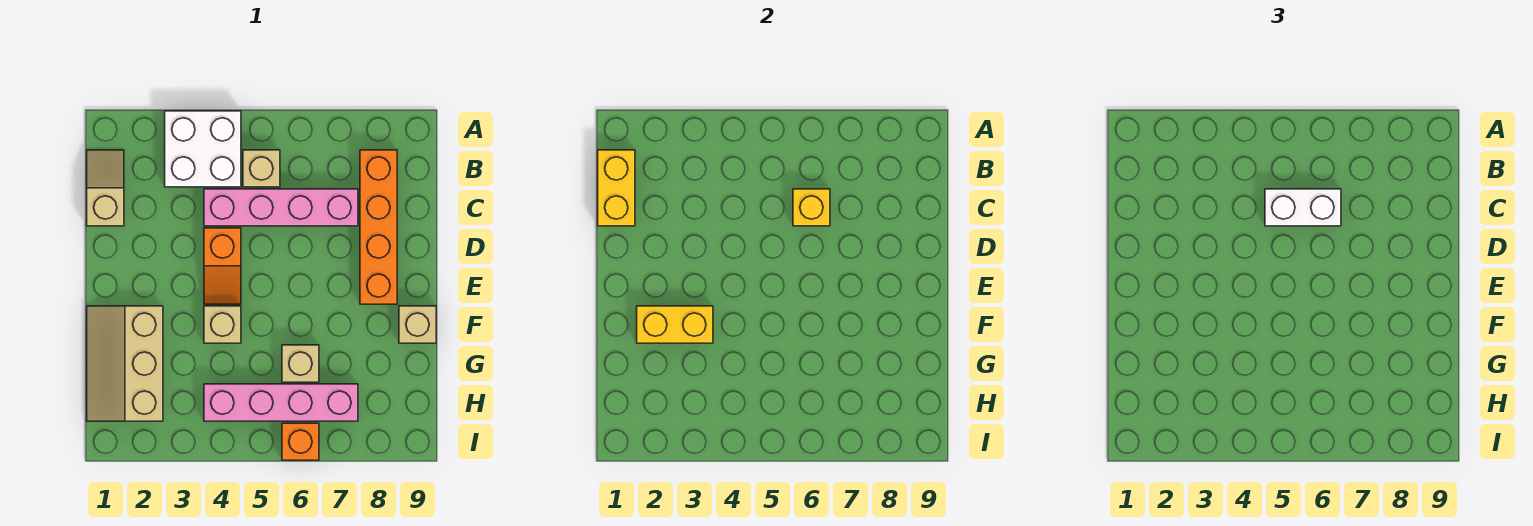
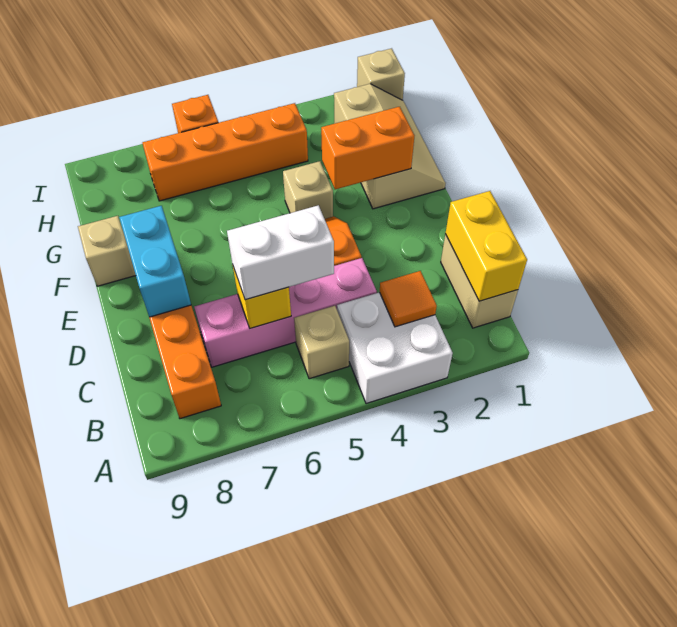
tan slope B1:C1 level 1 top C -> tan brick B1:C1 level 1
none -> orange tile B3 level 2
none -> cyan brick D8:E8 level 2
yellow brick F2:F3 level 2 -> orange brick F2:F3 level 2
tan brick G6 level 1 -> tan brick I1 level 1
pink brick H4:H7 level 1 -> orange brick H4:H7 level 1

